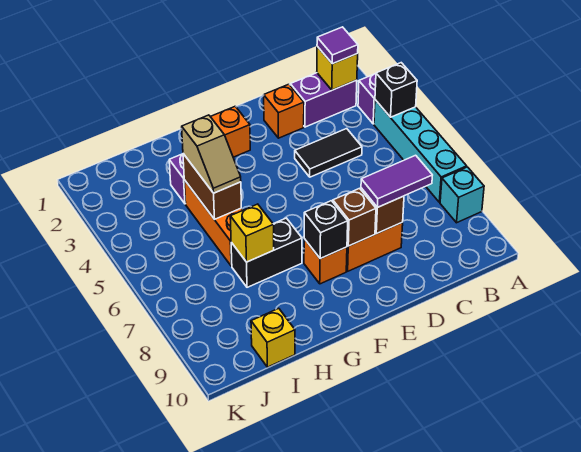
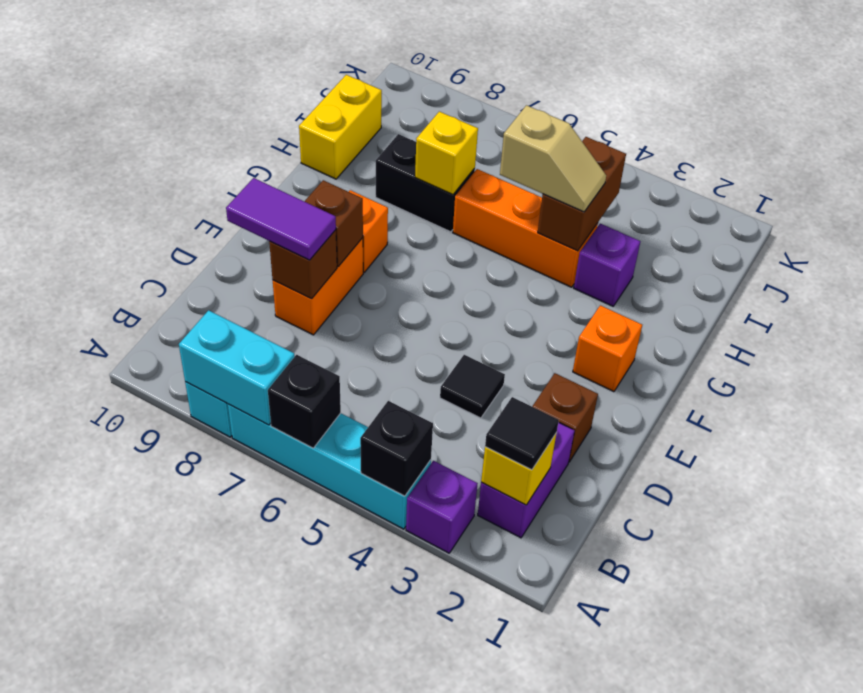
none -> cyan brick A7:A8 level 2
purple tile B2 level 3 -> black tile B2 level 3
black tile C4:D4 level 1 -> black tile D4 level 1
purple tile C8:D8 level 3 -> purple tile D8:D9 level 3
orange brick D2 level 1 -> brown brick D2 level 1
black brick F8 level 2 -> black brick A6 level 2
black brick G7:H7 level 1 -> black brick H7:H8 level 1
brown brick H4:H5 level 2 -> brown brick H4:I4 level 2
tan slope H4:H5 level 3 top 4 -> tan slope H4:H5 level 3 top 5
yellow brick I10 level 1 -> yellow brick H10:I10 level 1

